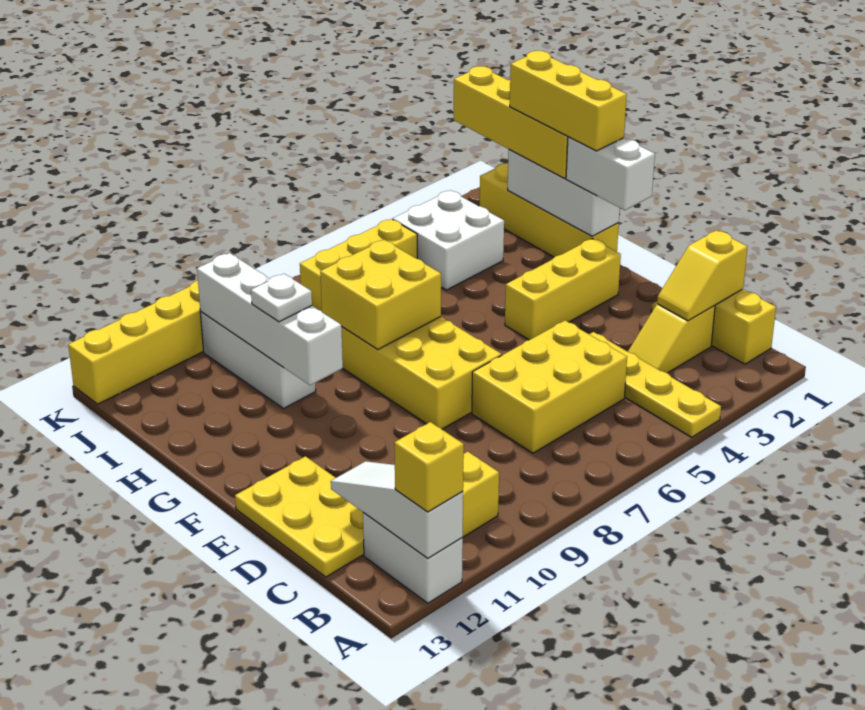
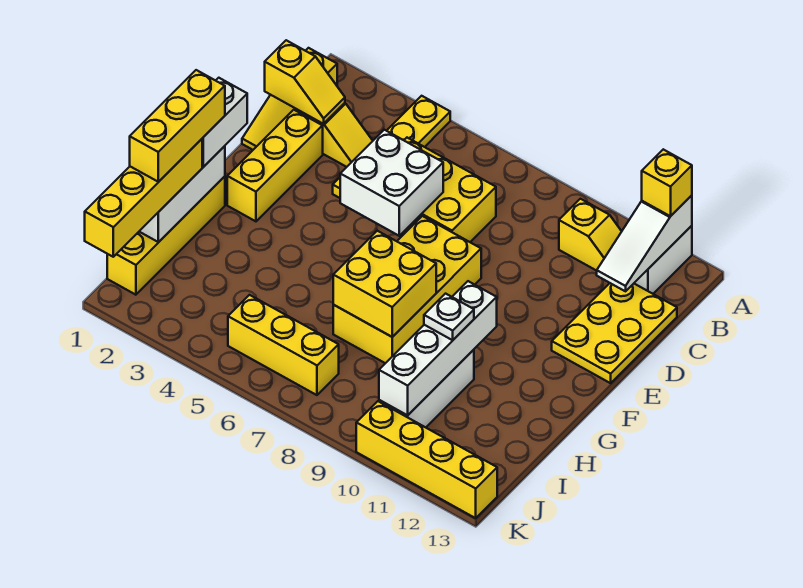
yellow brick F2:F4 level 1 -> yellow brick D2:F2 level 1
white brick I3:J4 level 1 -> white brick D5:E6 level 2

